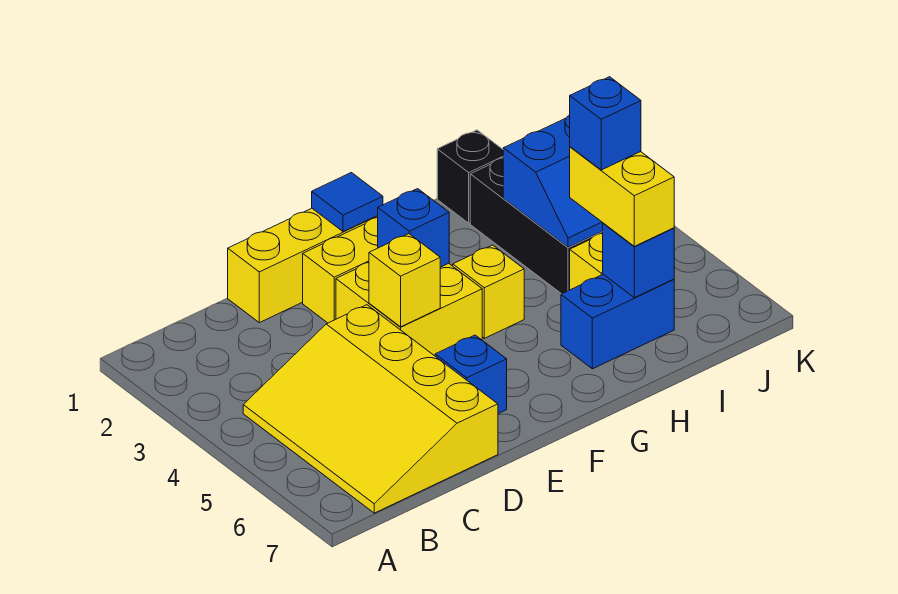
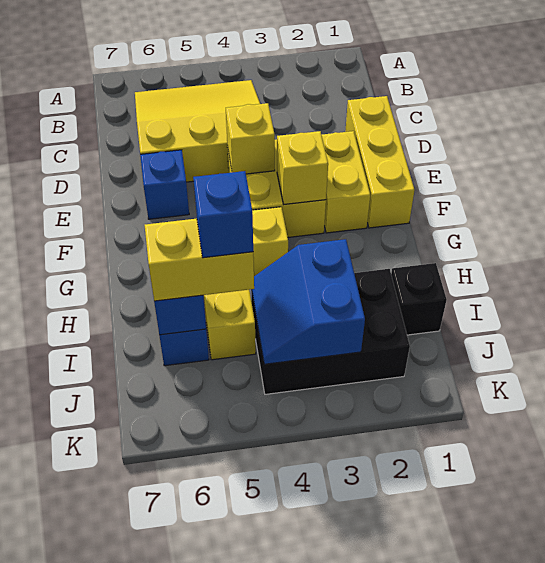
yellow slope B4:D7 level 1 top D -> yellow slope B4:D6 level 1 top D
blue tile F1 level 2 -> none
blue brick F3 level 2 -> yellow brick F3 level 2

